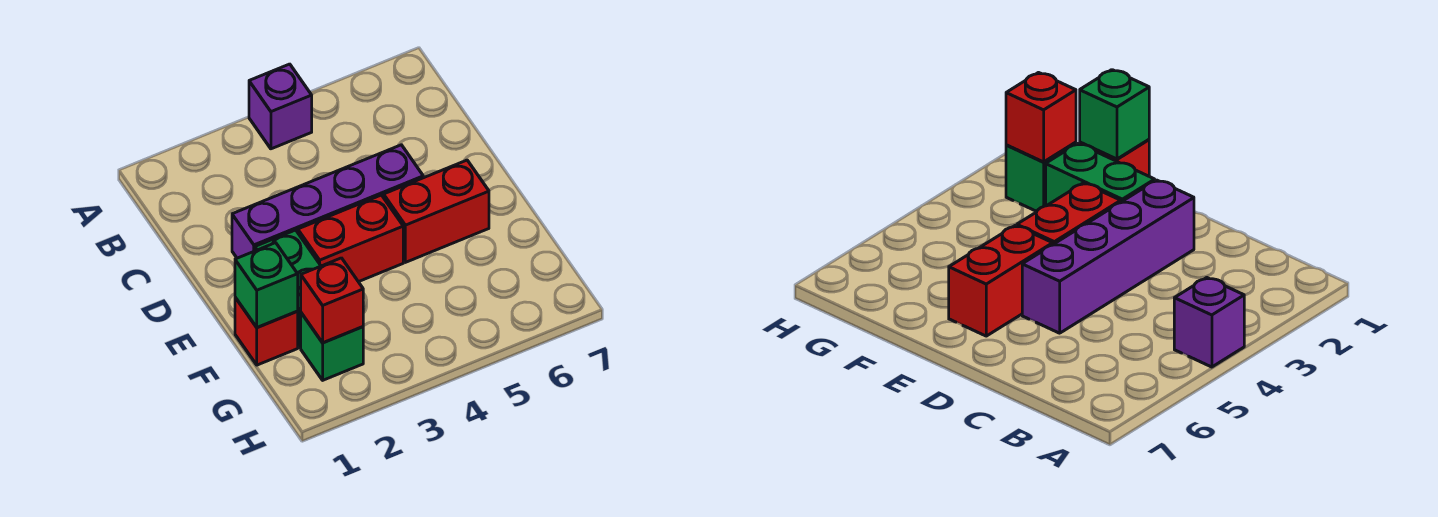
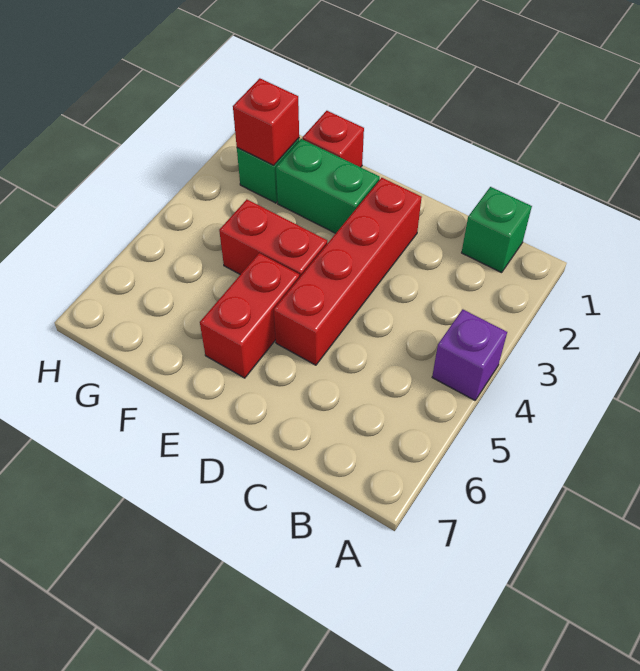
purple brick D2:D5 level 1 -> red brick D2:D5 level 1
red brick E3:E4 level 1 -> red brick E4:F4 level 1
green brick F1 level 2 -> green brick B1 level 1

